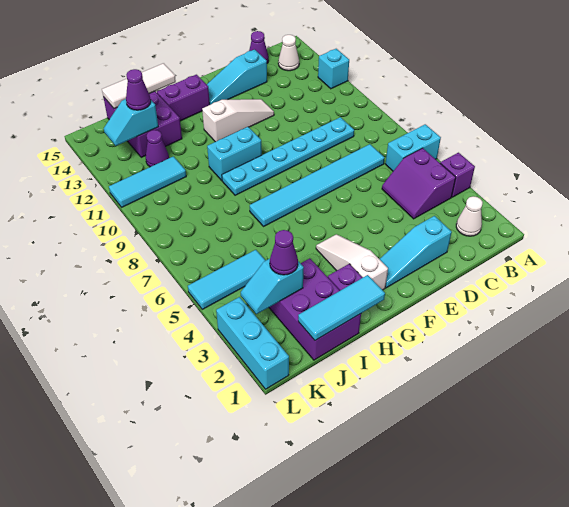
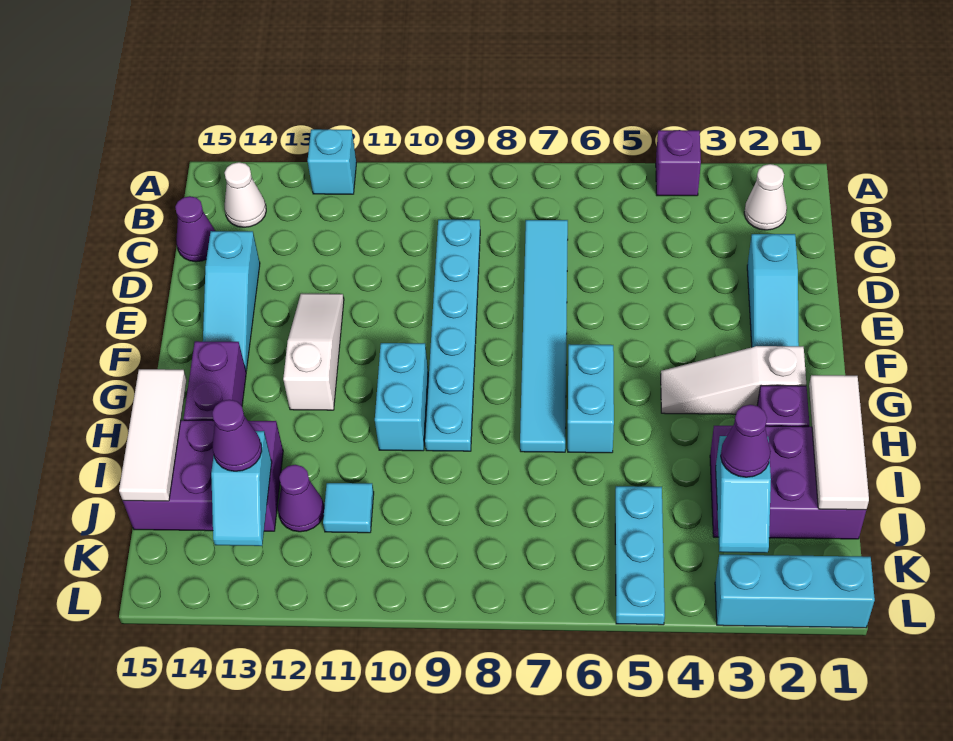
cyan brick A6:B6 level 1 -> cyan brick G6:H6 level 1
purple slope B4:C5 level 1 top B -> none
cyan tile H1:J1 level 2 -> white tile H1:J1 level 2
cyan tile J5:L5 level 1 -> cyan plate J5:L5 level 1
cyan tile J11:L11 level 1 -> cyan tile J11 level 1

